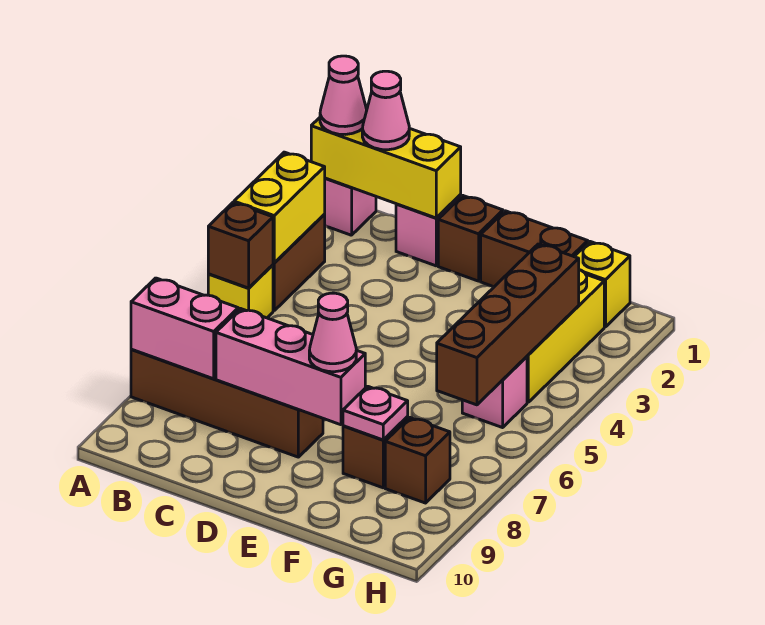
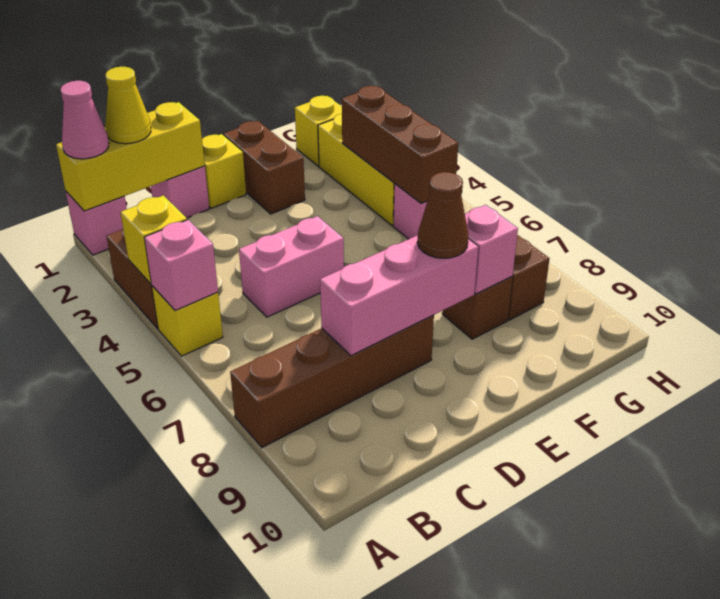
yellow brick A3:A4 level 2 -> yellow brick A4 level 2
brown brick A5 level 2 -> pink brick A5 level 2
pink brick A8:B8 level 2 -> pink brick C5:D5 level 1
pink cone B1 level 3 -> yellow cone B1 level 3
brown brick D1 level 1 -> yellow brick D1 level 1
brown brick E1:F1 level 1 -> brown brick E1:E2 level 1
pink cone E8 level 3 -> brown cone E8 level 3
pink plate F8 level 2 -> pink brick F8 level 2
brown brick G3:G6 level 2 -> brown brick G3:G5 level 2

